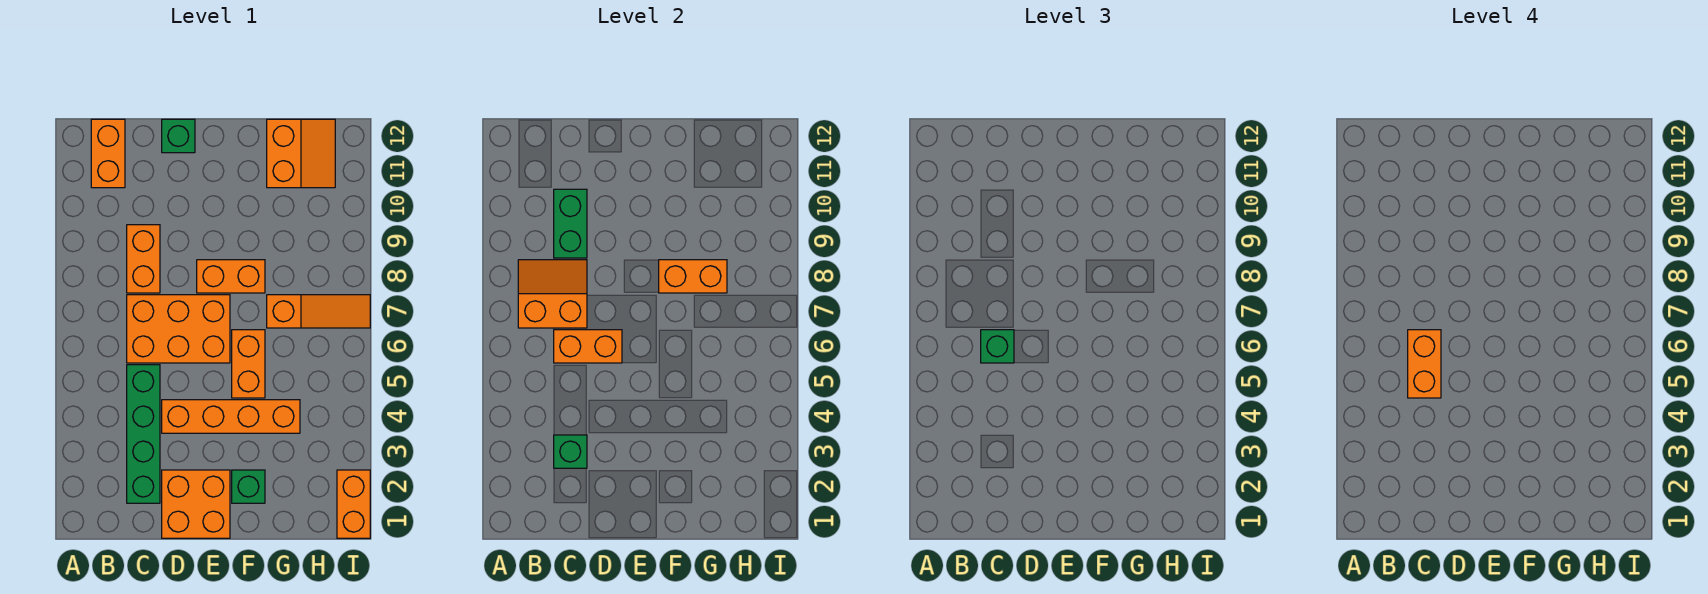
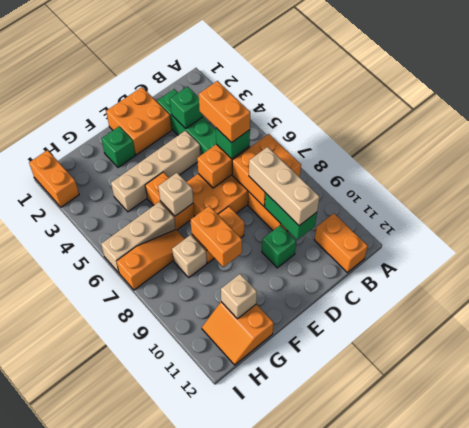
orange slope B7:C8 level 2 top 7 -> orange brick B7:C8 level 2
none -> tan brick C8:C10 level 3
orange brick D4:G4 level 1 -> tan brick D4:G4 level 1
green brick D12 level 1 -> green brick D10 level 1
none -> tan brick F6 level 2
orange brick F8:G8 level 2 -> orange brick F8:F9 level 2
none -> tan brick G6:I6 level 1
orange slope G7:I7 level 1 top G -> orange slope G7:I7 level 1 top I
none -> tan brick G8 level 1
none -> tan brick G11 level 2

